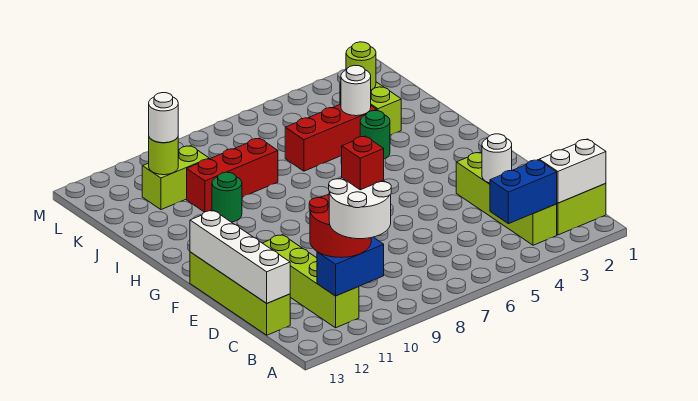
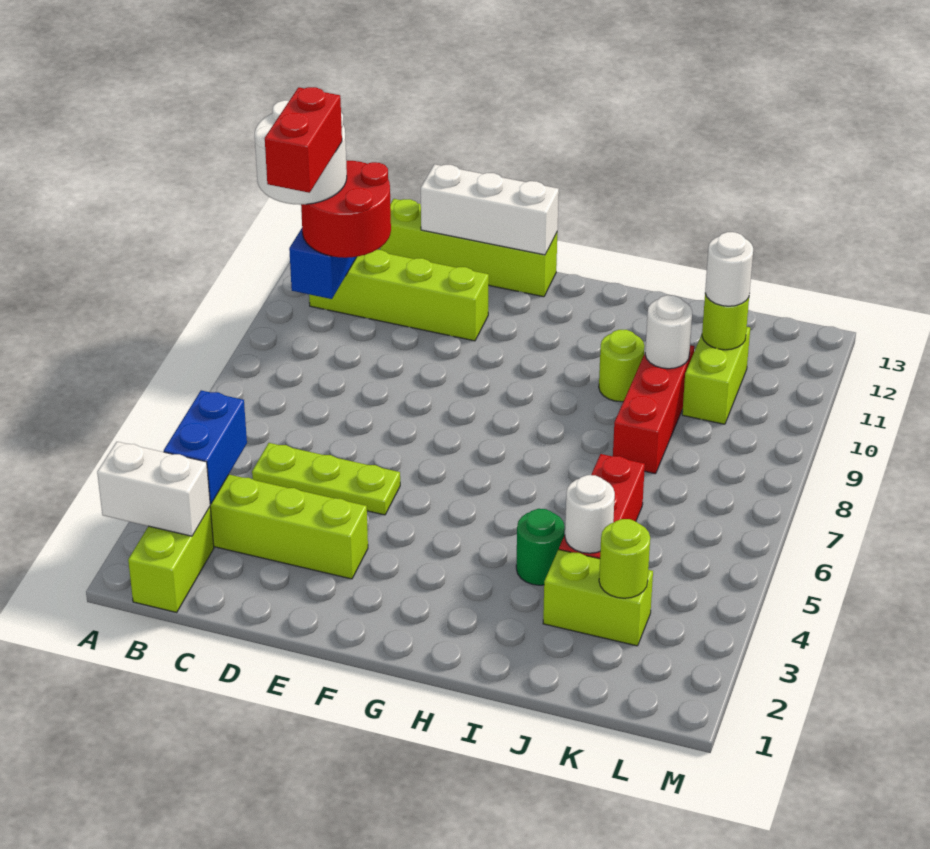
white brick B1:B2 level 2 -> white brick A2:B2 level 2
red brick B10 level 5 -> red brick B9:B10 level 5
none -> lime plate C5:E5 level 1
white brick C13:F13 level 2 -> white brick D13:F13 level 2
white round brick D3 level 2 -> white round brick J10 level 2
green round brick I10 level 1 -> lime round brick I10 level 1

